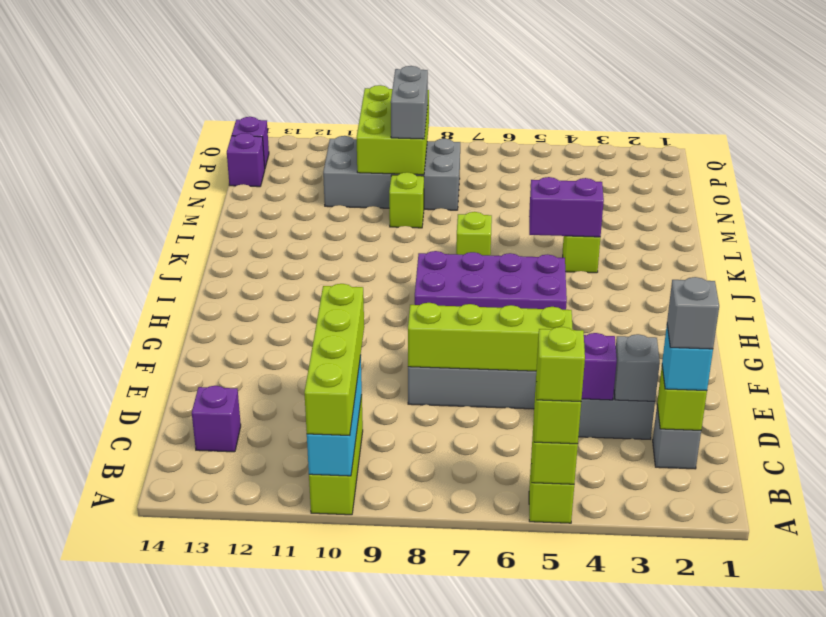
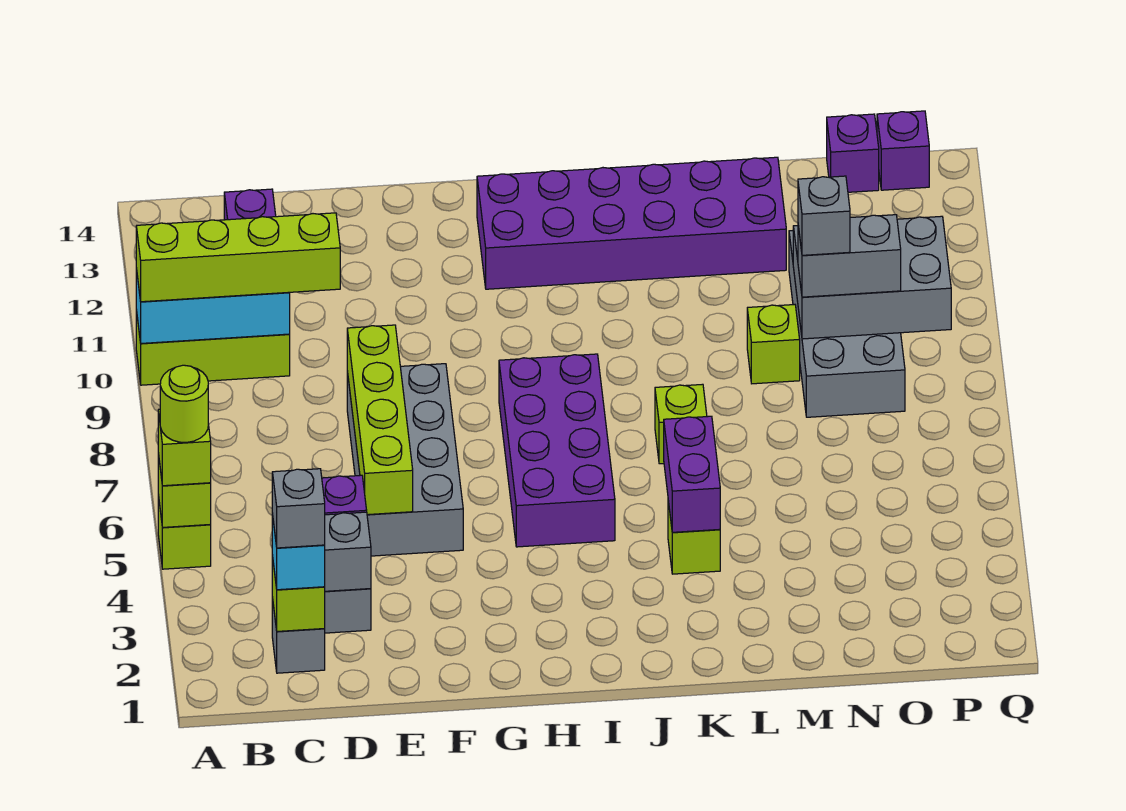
lime brick A5 level 4 -> lime round brick A5 level 4
none -> purple brick H12:M13 level 1
lime brick N9:P10 level 2 -> grey brick N9:P10 level 2
none -> grey brick N9 level 4

